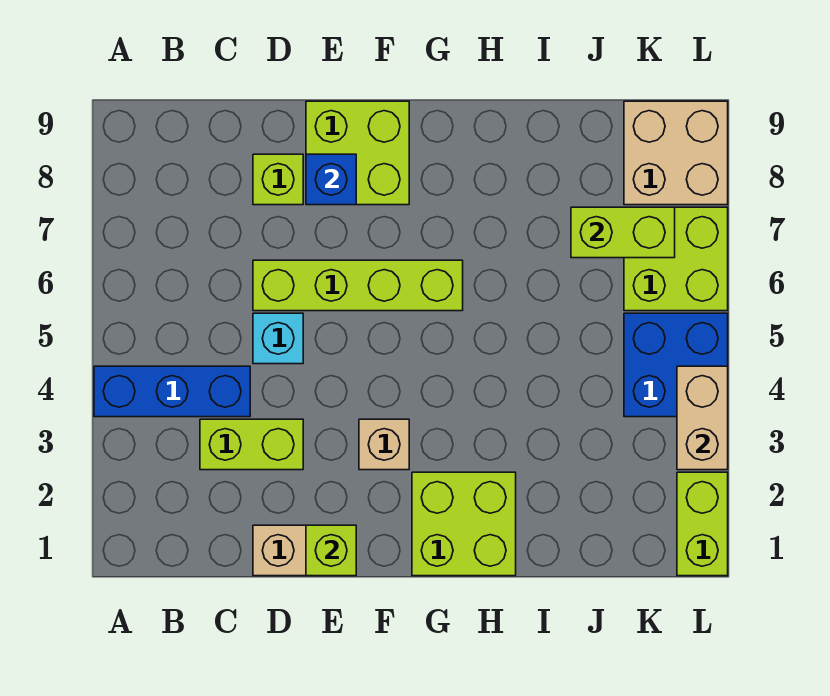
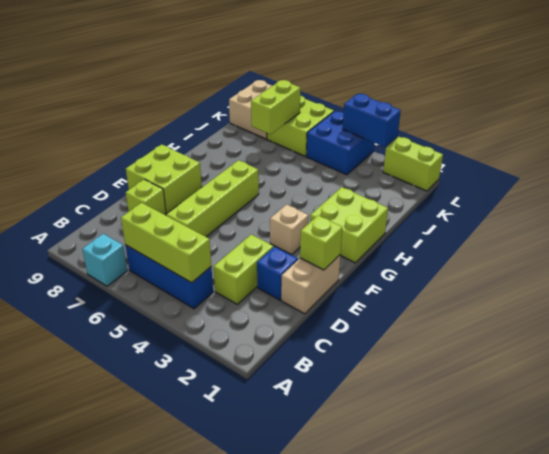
blue brick A4:C4 level 1 -> blue brick B4:B6 level 1
none -> lime brick B4:B6 level 2
cyan brick D5 level 1 -> cyan brick A7 level 1
blue brick E8 level 2 -> blue brick D2 level 1
tan brick L3:L4 level 2 -> blue brick L3:L4 level 2

